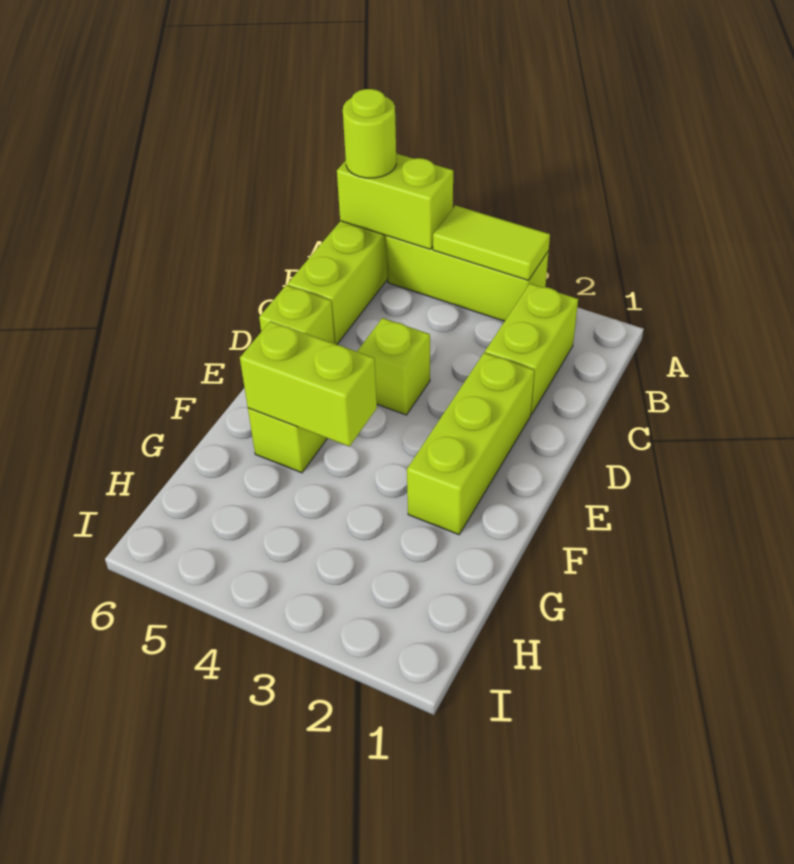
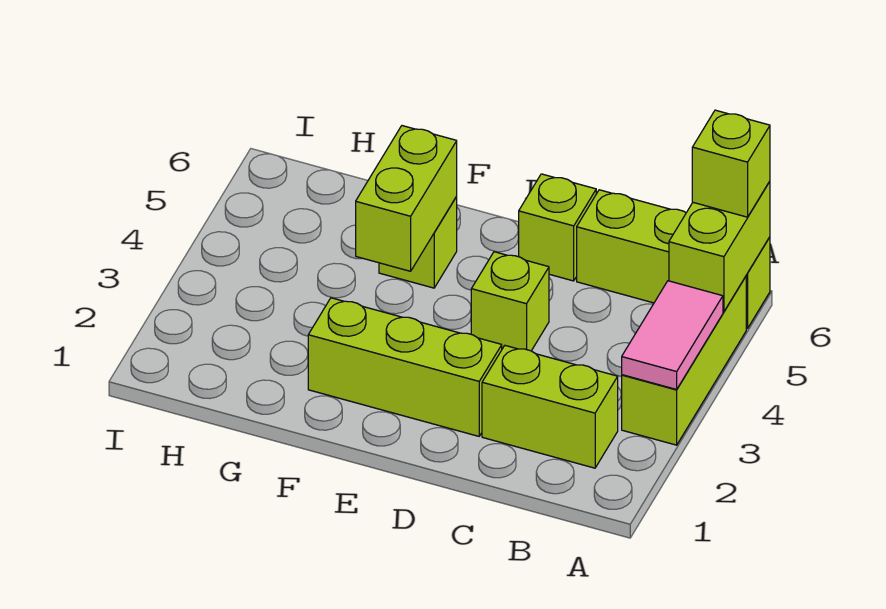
lime tile A3:A4 level 2 -> pink tile A3:A4 level 2
lime round brick A6 level 3 -> lime brick A6 level 3

